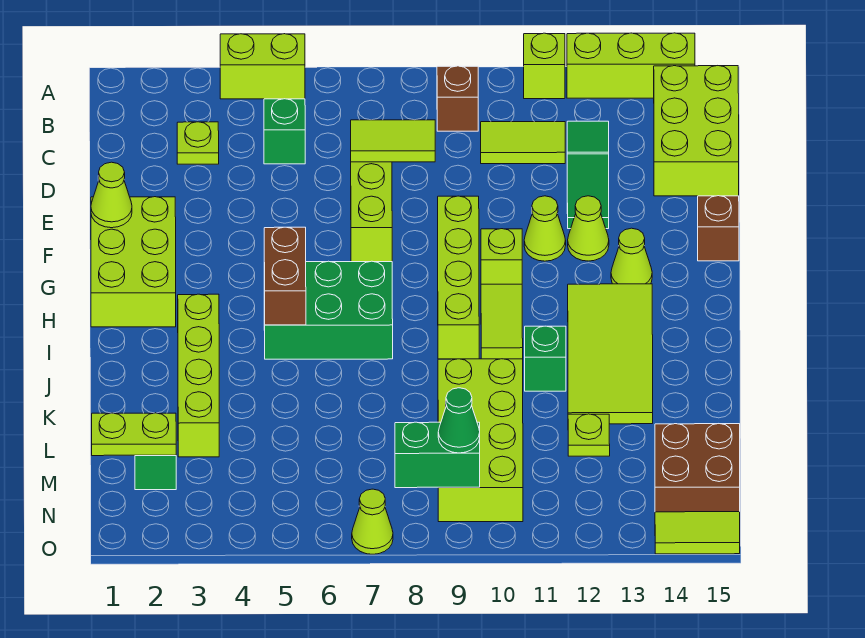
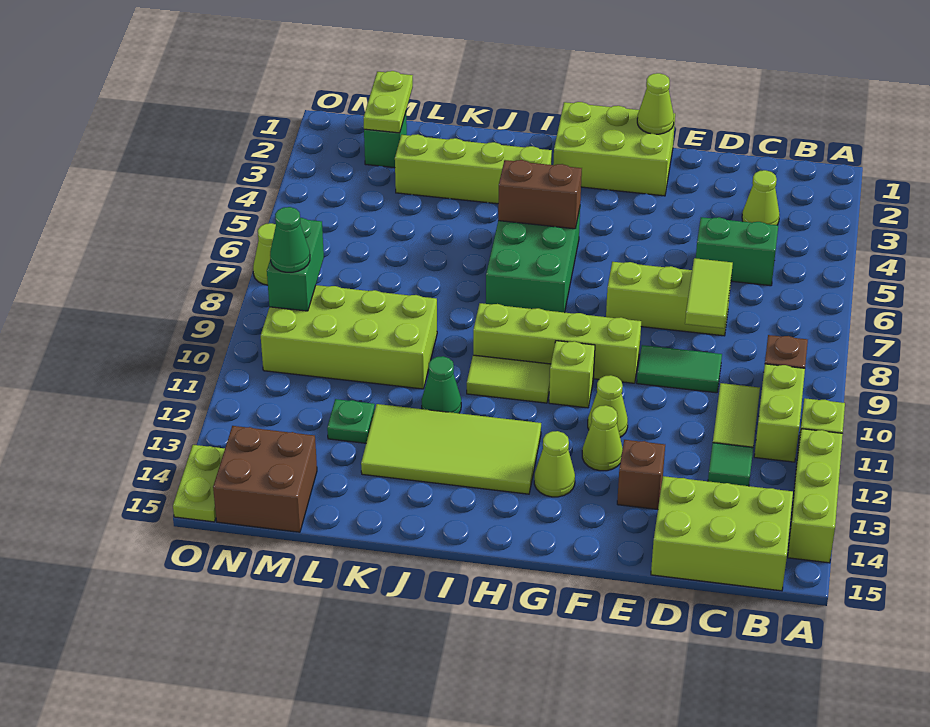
lime brick A4:A5 level 1 -> lime brick B10:B11 level 1
lime plate C3 level 1 -> lime cone C3 level 1
green brick C5 level 1 -> green brick C5:D5 level 1
green tile D12:E12 level 1 -> green tile D9:E9 level 1
brown brick F15 level 1 -> brown brick E13 level 1
green brick J11 level 1 -> green cone J11 level 1
lime plate L12 level 1 -> green plate L12 level 1
lime tile O14:O15 level 1 -> lime plate O14:O15 level 1

